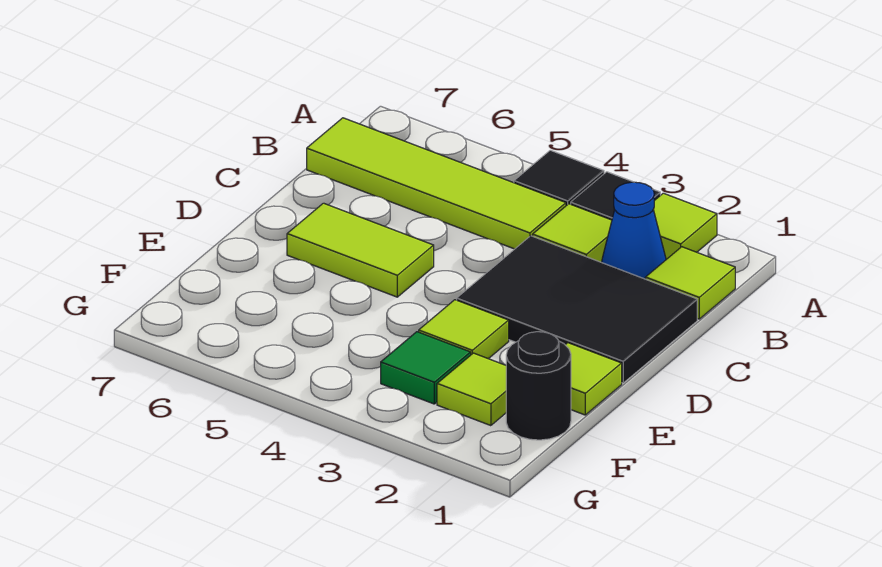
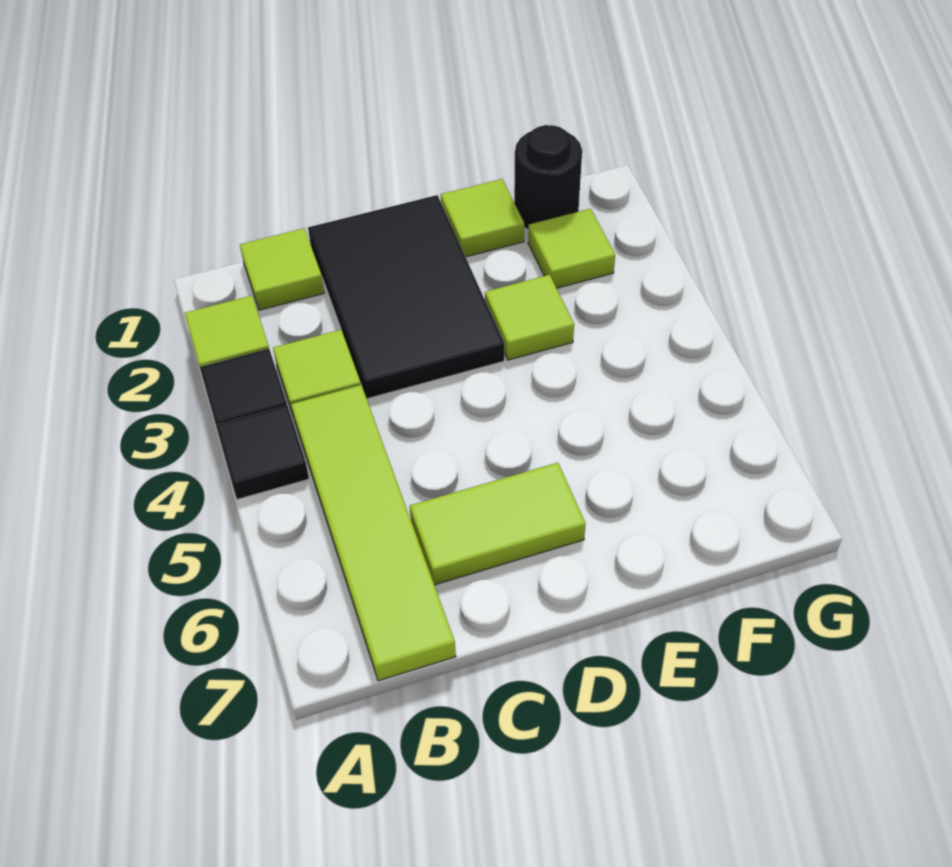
blue cone B2 level 1 -> none
lime tile D5:D6 level 1 -> lime tile C6:D6 level 1
green tile F3 level 1 -> none

